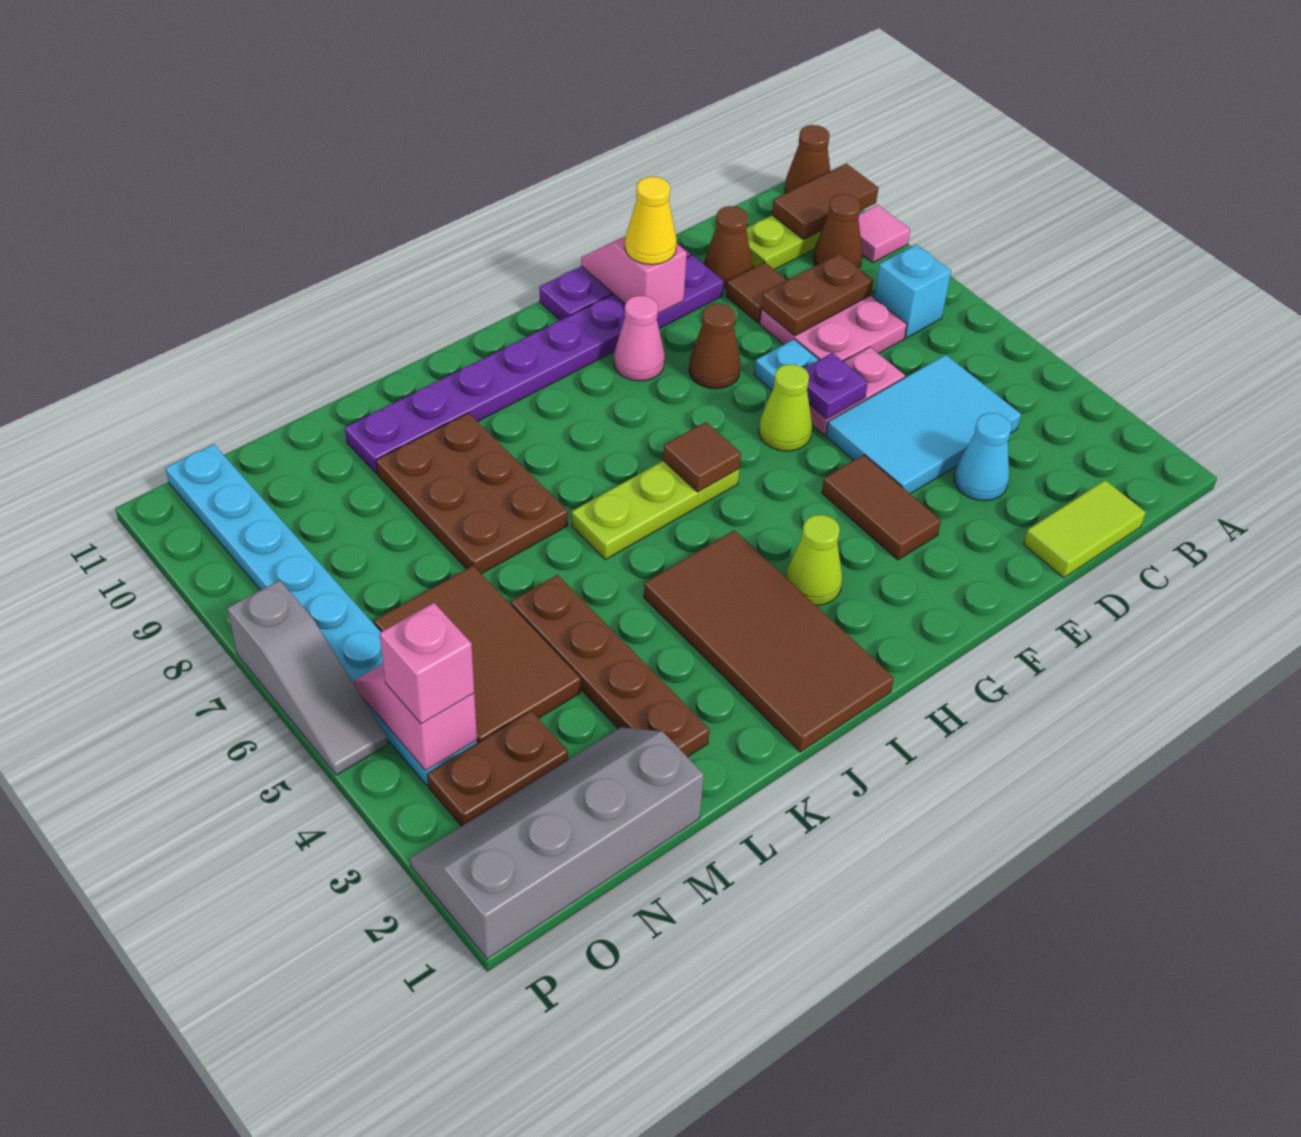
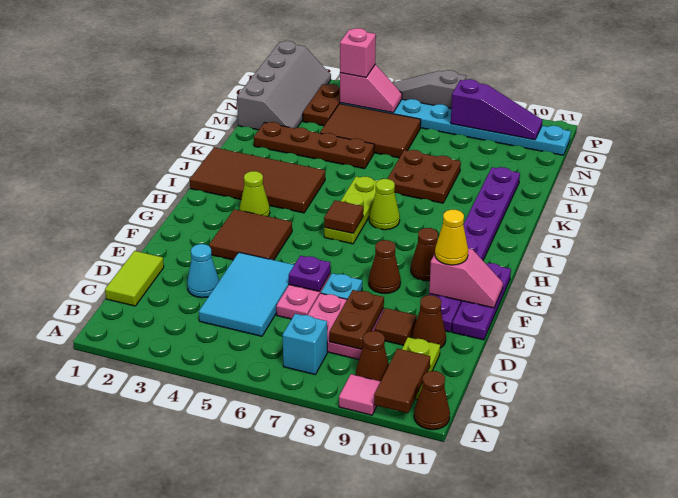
brown tile F3:F4 level 1 -> brown tile F3:G4 level 1
lime cone F6 level 1 -> lime cone I7 level 1
pink cone G9 level 1 -> brown cone G9 level 1
brown plate K7:L9 level 1 -> brown plate K7:L8 level 1
none -> purple slope O8:O10 level 2 top 8

